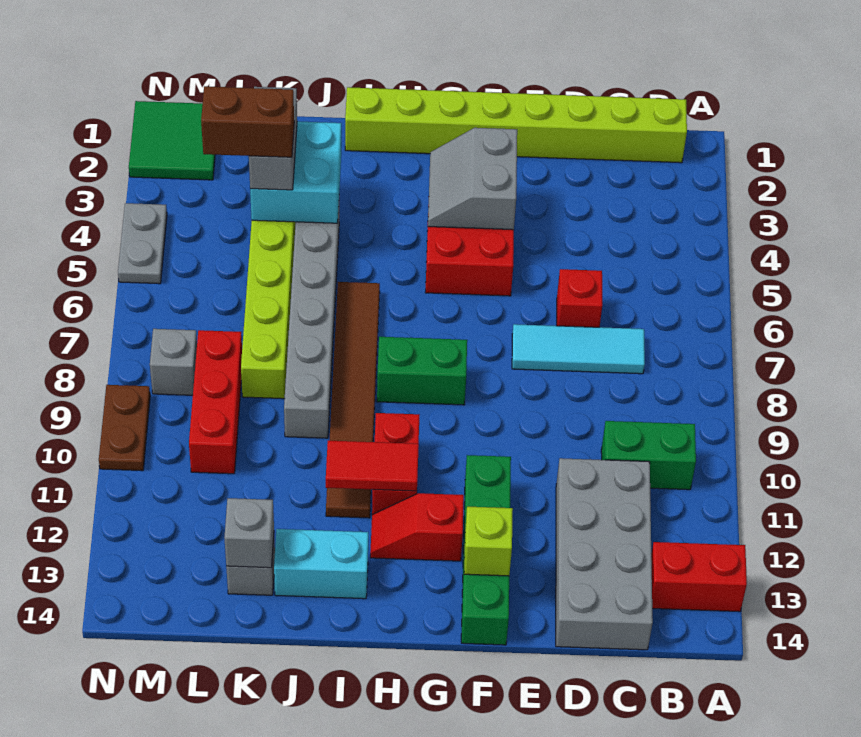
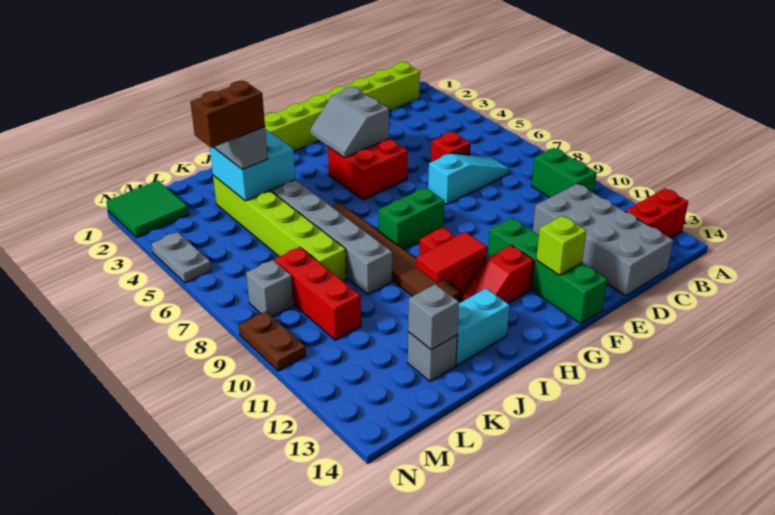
green brick B10:C10 level 1 -> green brick B9:B10 level 1
cyan tile C7:E7 level 1 -> cyan slope C7:E7 level 1 top E

